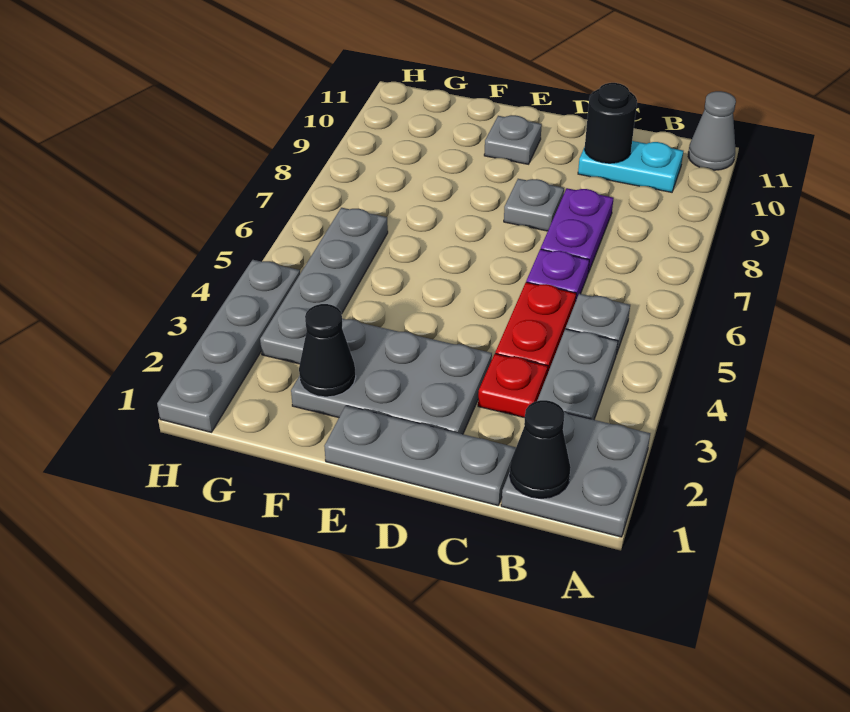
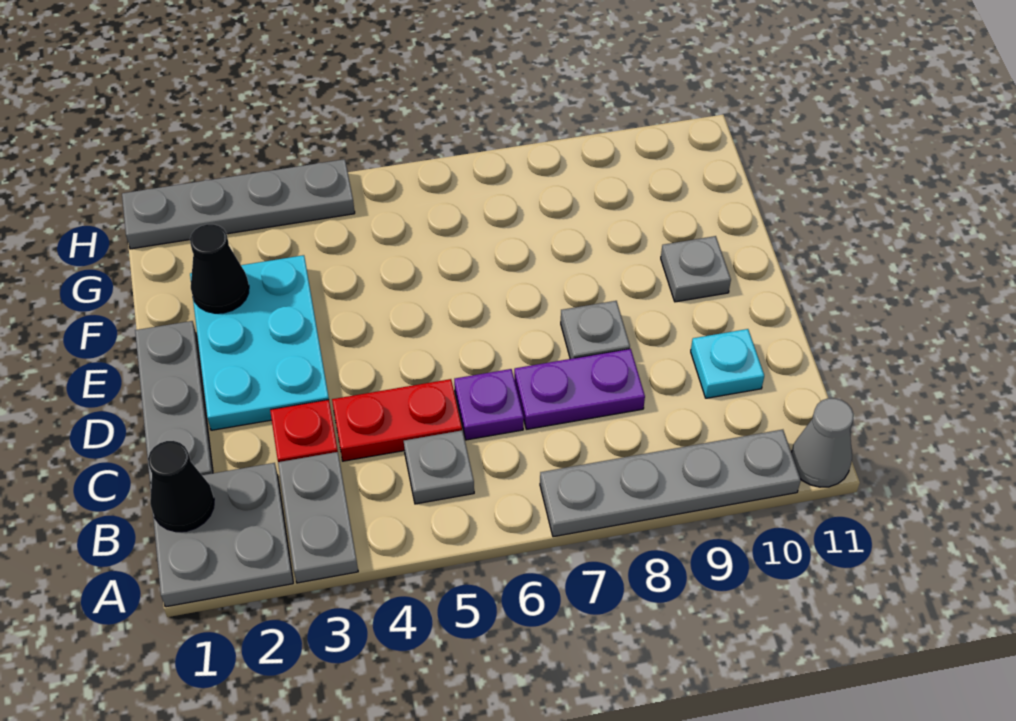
grey plate B3:B4 level 1 -> grey plate A3:B3 level 1
cyan plate B10:C10 level 1 -> cyan plate C10 level 1
black round brick C10 level 2 -> none
grey plate D2:F3 level 1 -> cyan plate D2:F3 level 1
grey plate G3:G6 level 1 -> grey plate A7:A10 level 1

